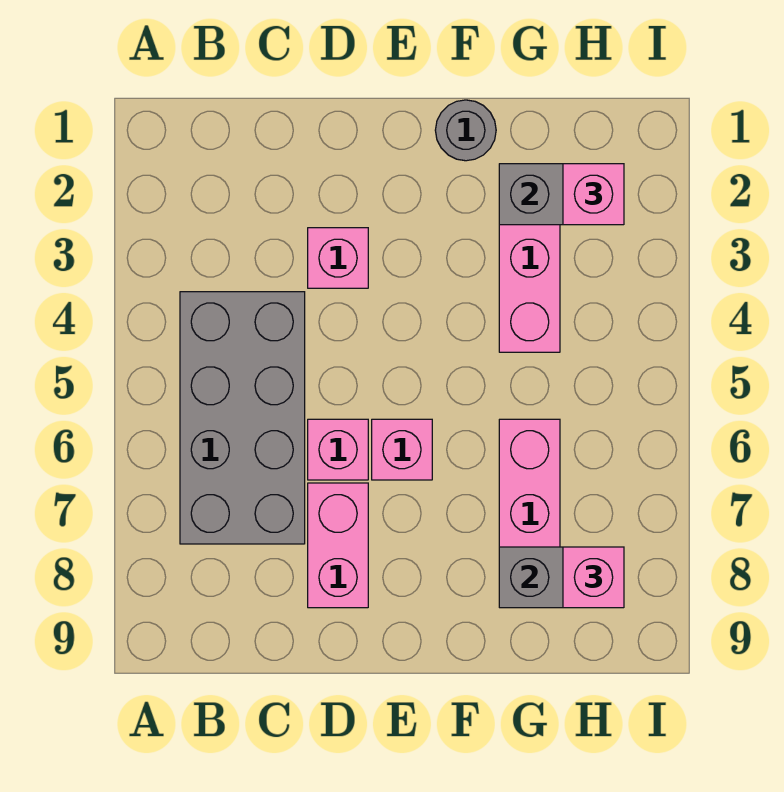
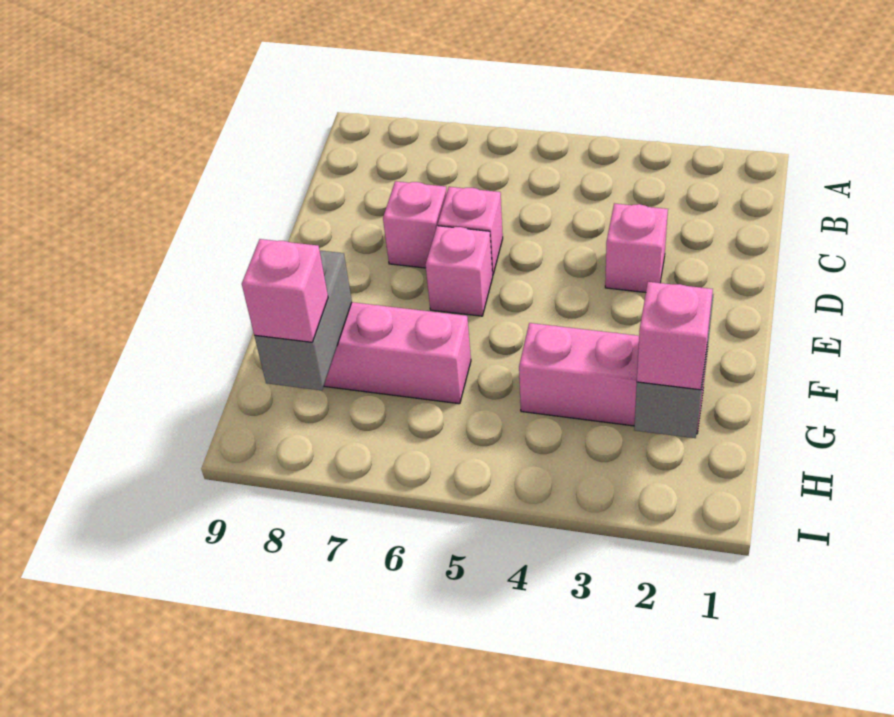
grey brick B4:C7 level 1 -> none
pink brick D7:D8 level 1 -> pink brick D7 level 1
grey round brick F1 level 1 -> none

